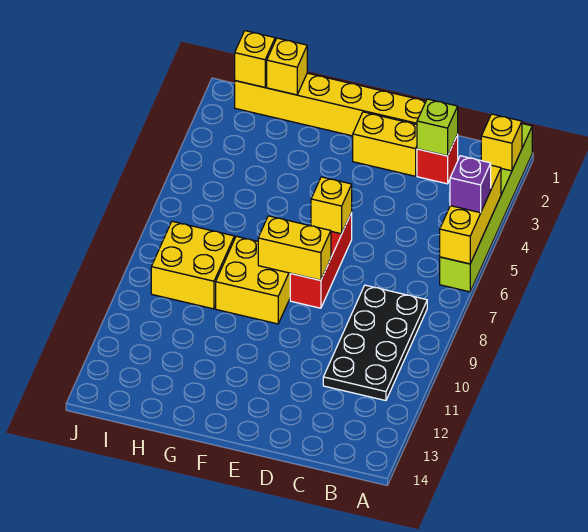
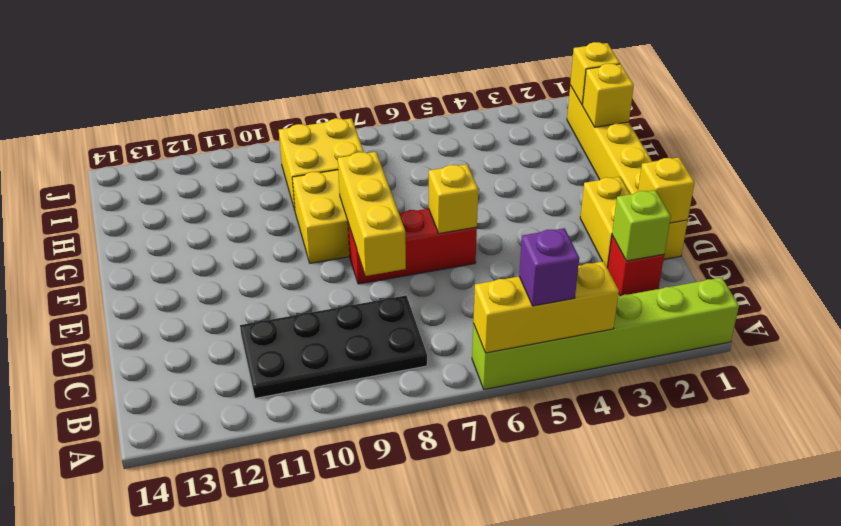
yellow brick A2 level 2 -> yellow brick D1 level 2
yellow brick E8:F8 level 2 -> yellow brick D8:F8 level 2

